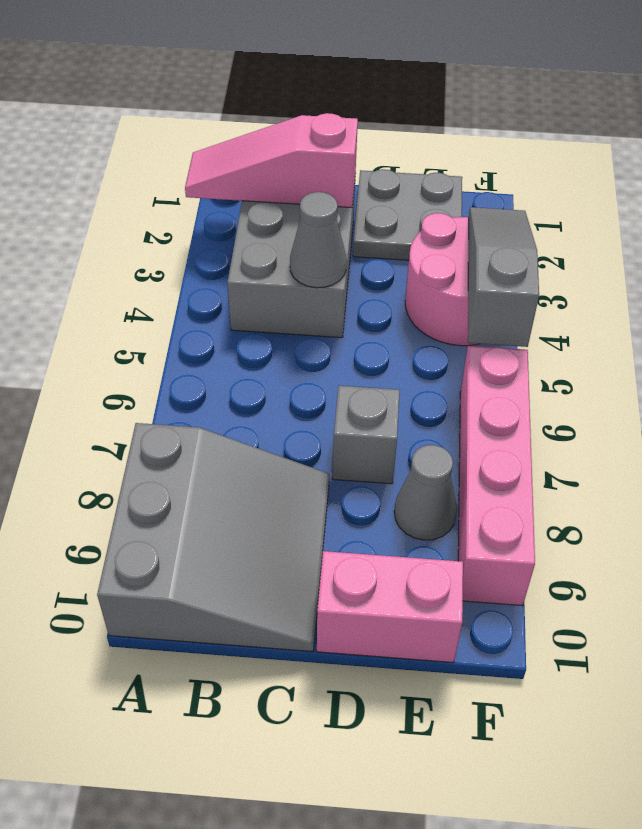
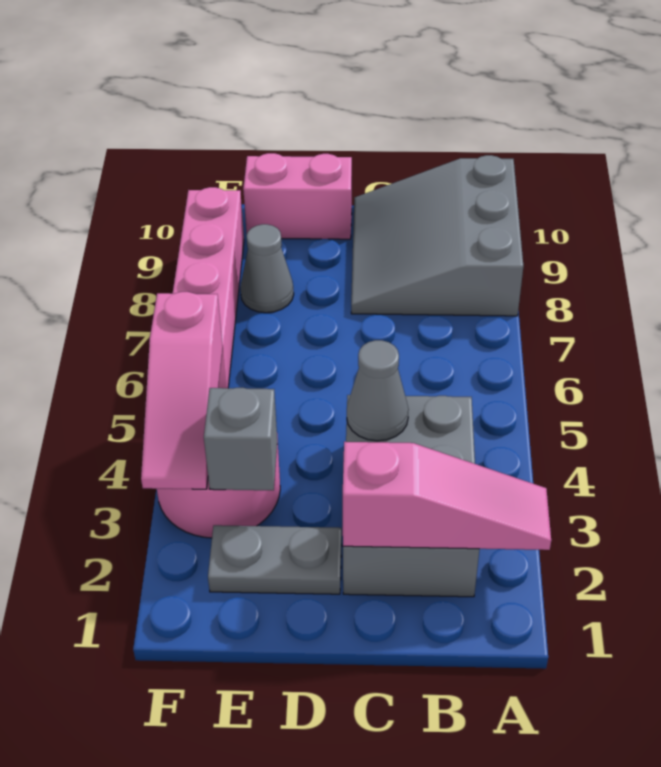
grey plate D1:E2 level 1 -> grey plate D2:E2 level 1
grey brick D7 level 1 -> grey brick E3 level 2
grey slope F3:F5 level 2 top 5 -> pink slope F3:F5 level 2 top 5

